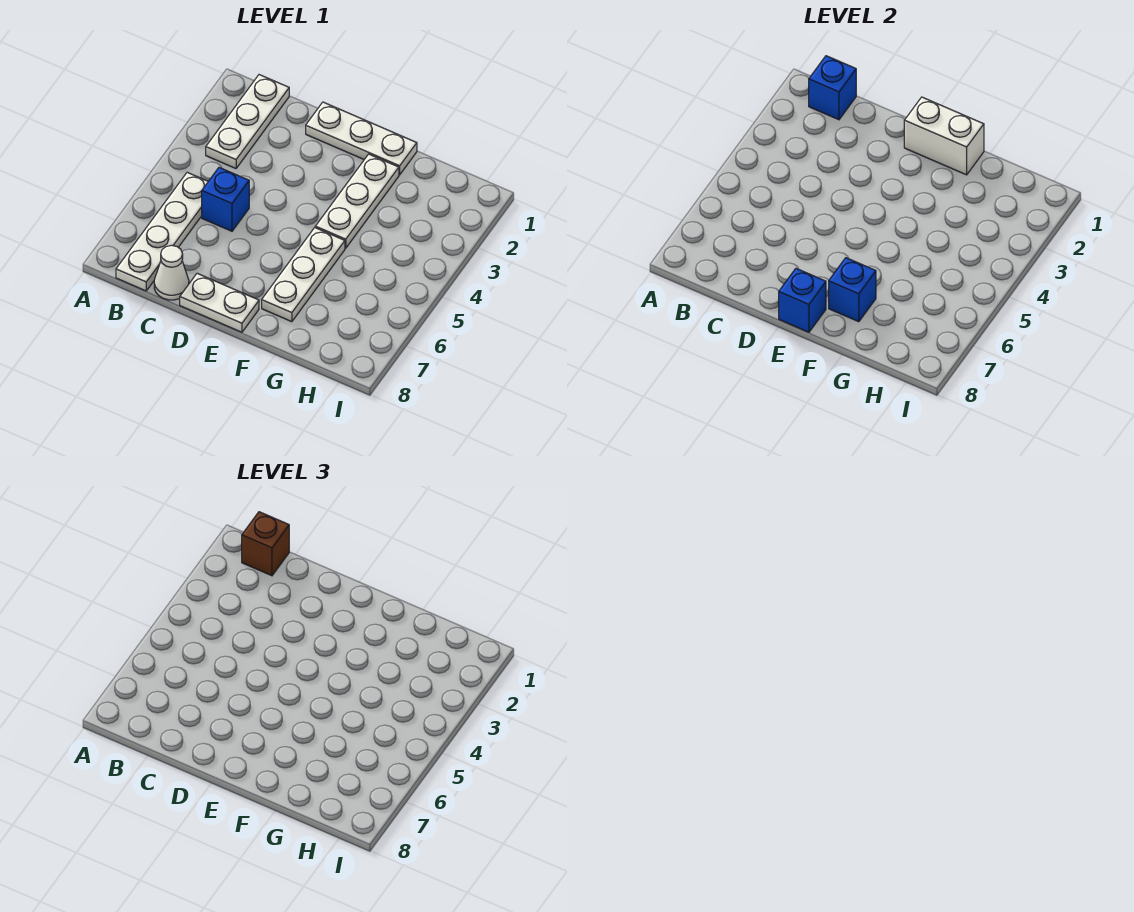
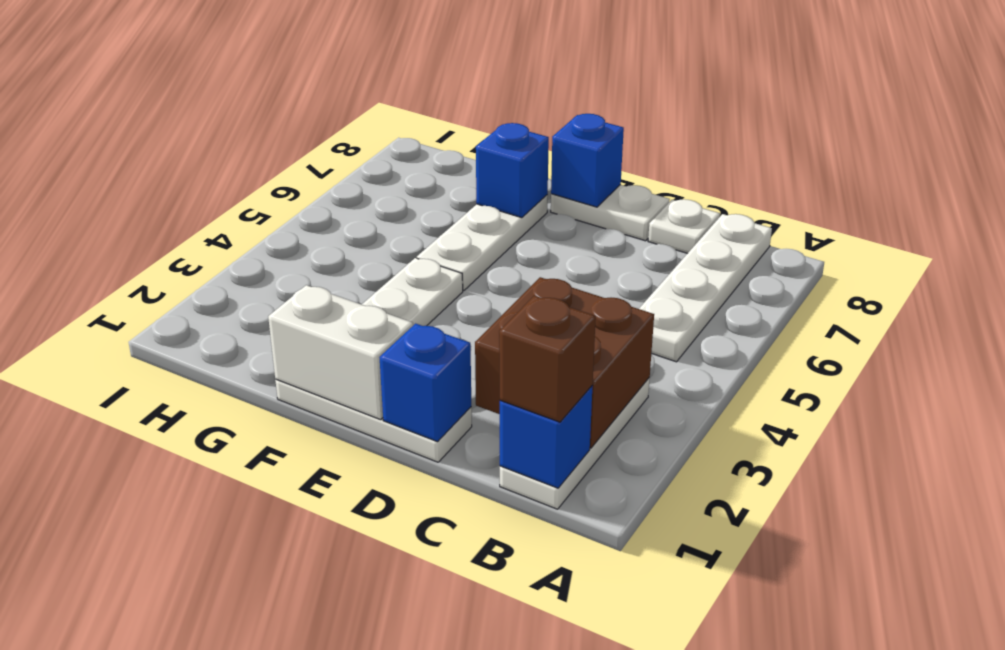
none -> brown brick B2:C3 level 2
blue brick C5 level 1 -> blue brick D1 level 2
white cone C8 level 1 -> white plate C8 level 1

